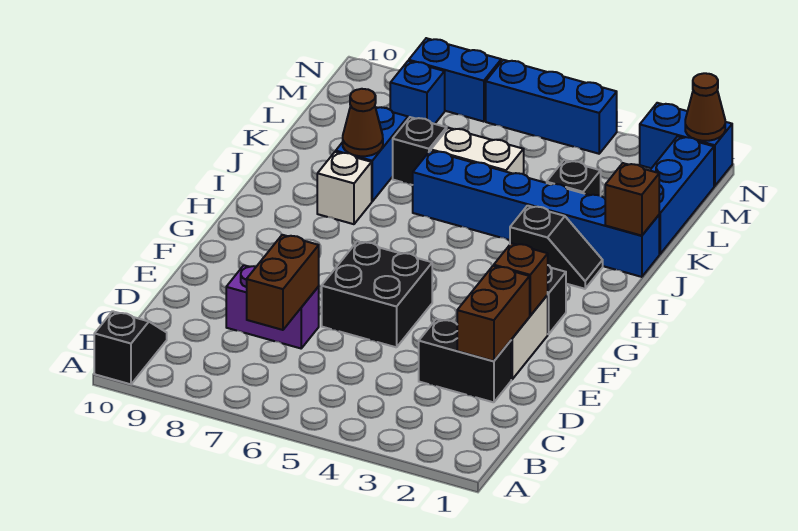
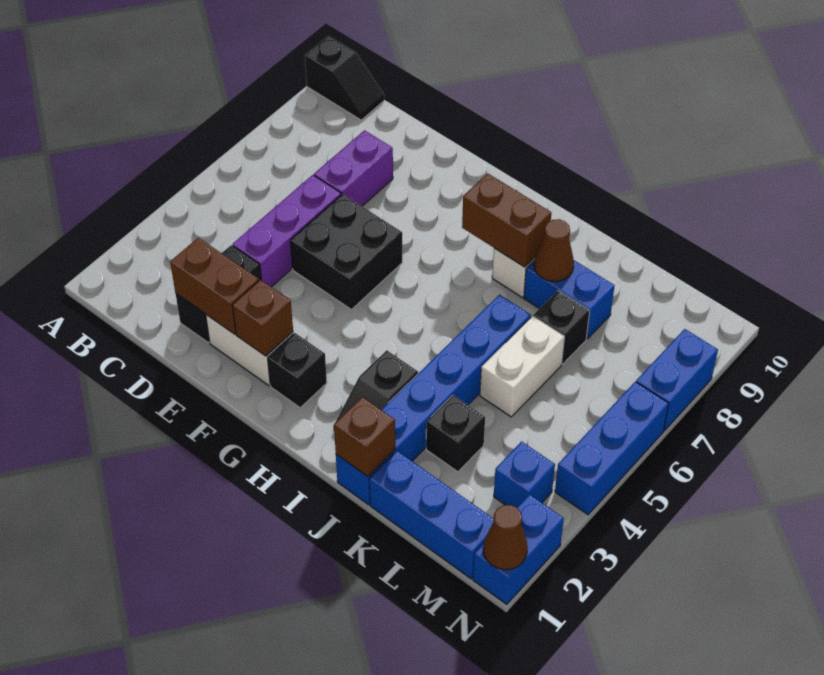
brown brick C7:D7 level 2 -> brown brick H8:I8 level 2
none -> purple brick D4:D6 level 1
blue brick M8 level 1 -> blue brick M3 level 1

